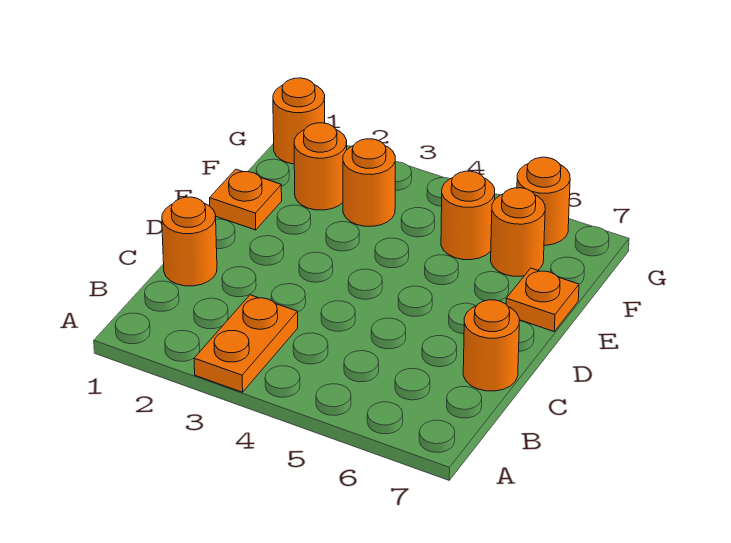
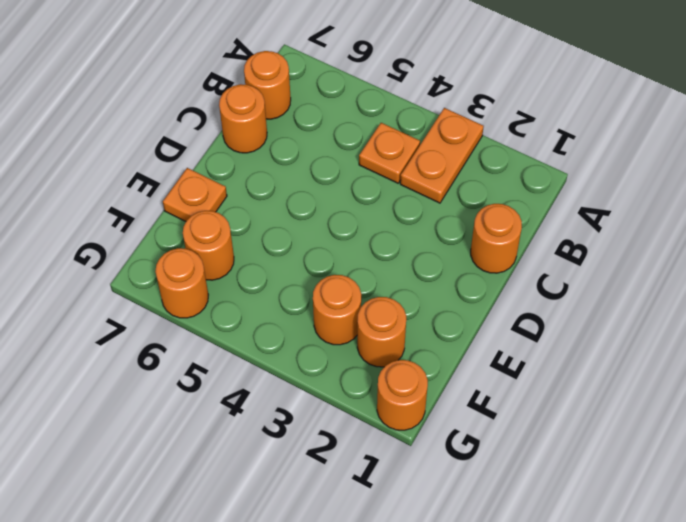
orange plate E1 level 1 -> orange plate B4 level 1
orange round brick F5 level 1 -> orange round brick B7 level 1

